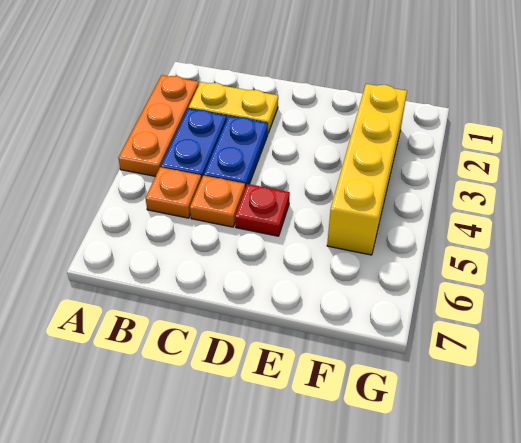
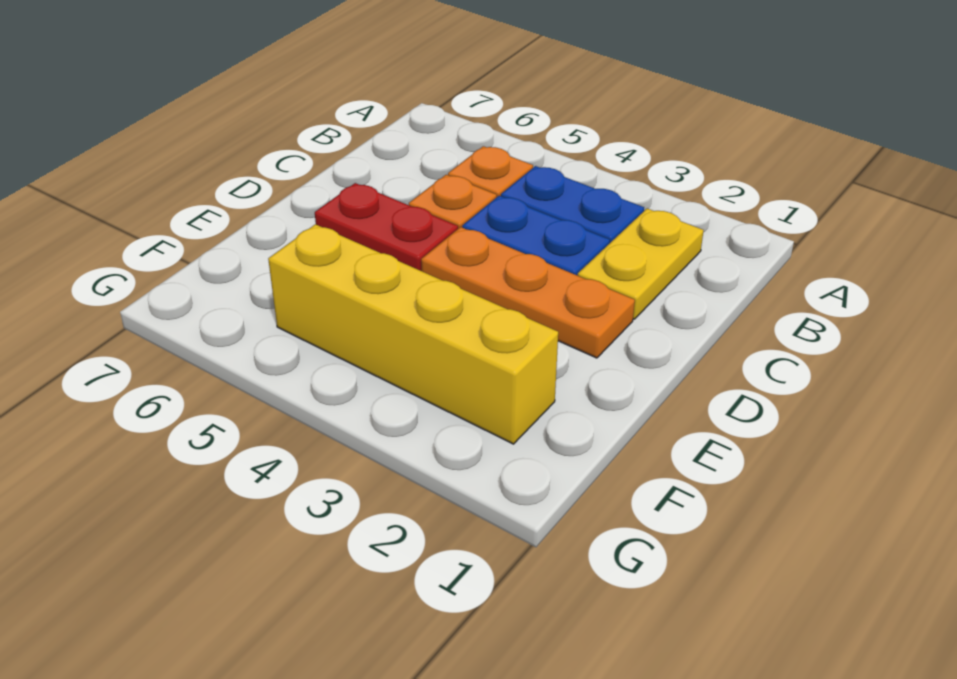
orange plate A2:A4 level 1 -> orange plate D2:D4 level 1
red plate D5 level 1 -> red plate D5:D6 level 1

